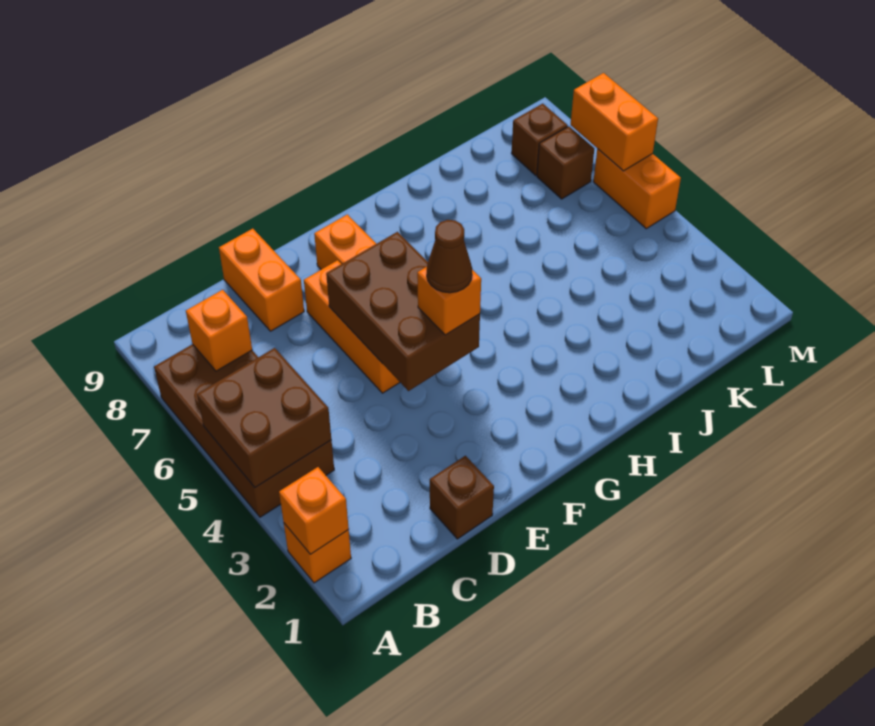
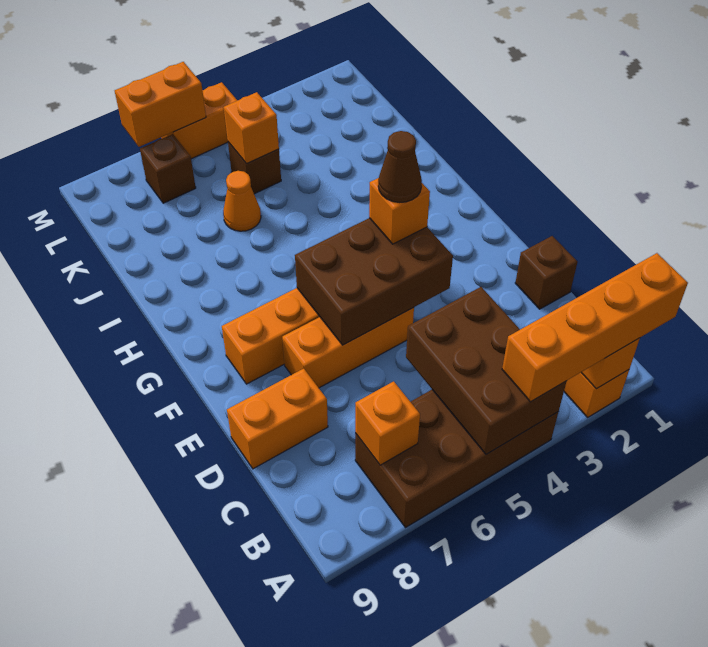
none -> orange brick A1:A4 level 3
brown brick A4:B5 level 2 -> brown brick A4:C5 level 2
none -> orange cone J6 level 1
none -> orange brick K5 level 2
brown brick L8 level 1 -> brown brick K5 level 1

